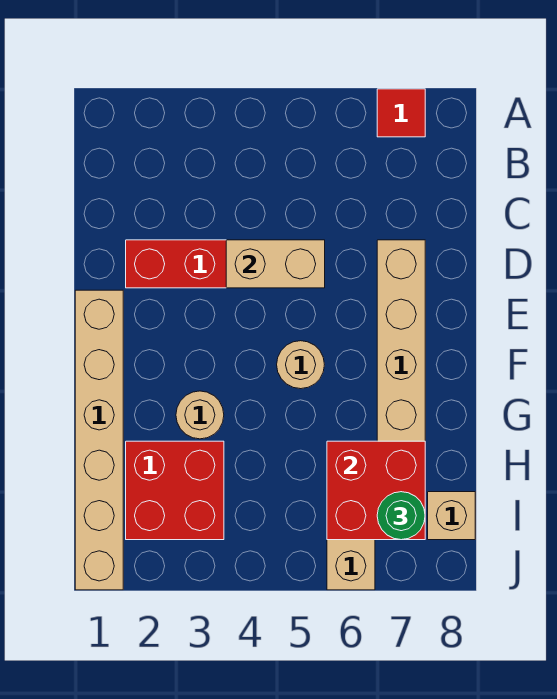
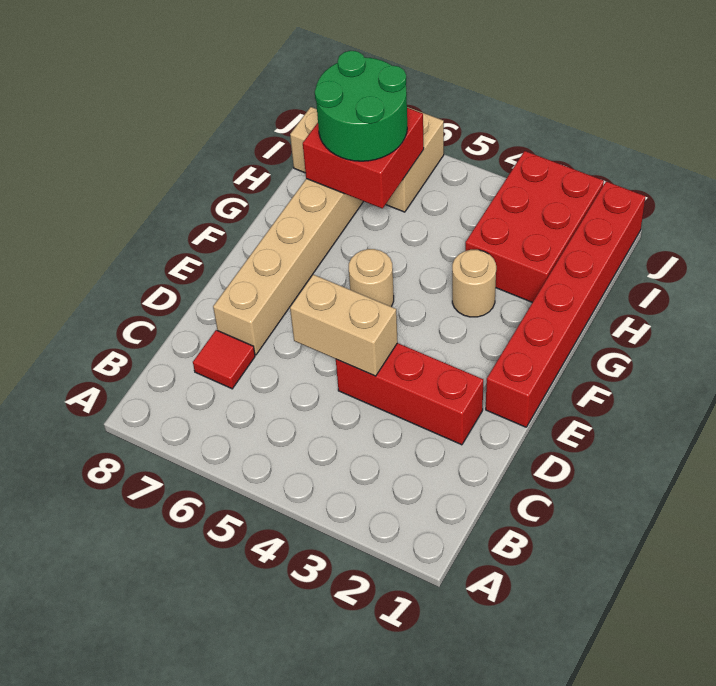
red tile A7 level 1 -> red tile C7 level 1
tan brick E1:J1 level 1 -> red brick E1:J1 level 1
red brick H2:I3 level 1 -> red brick H2:J3 level 1
green round brick I7 level 3 -> green round brick H6:I7 level 3

